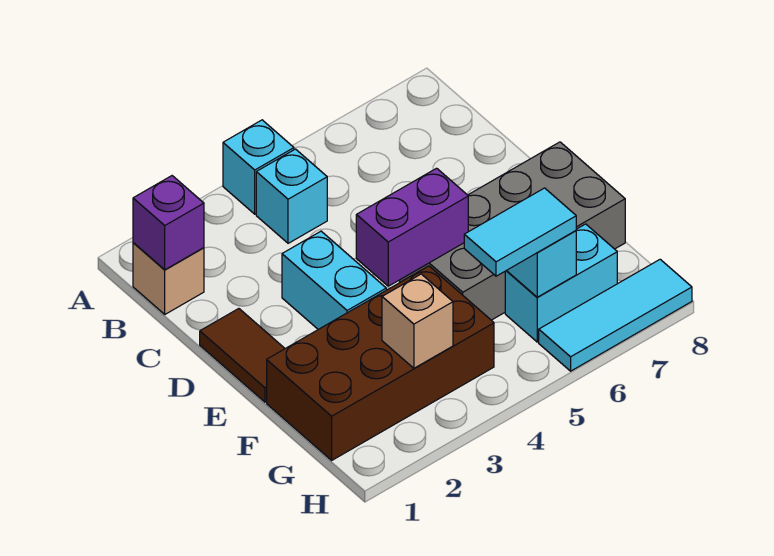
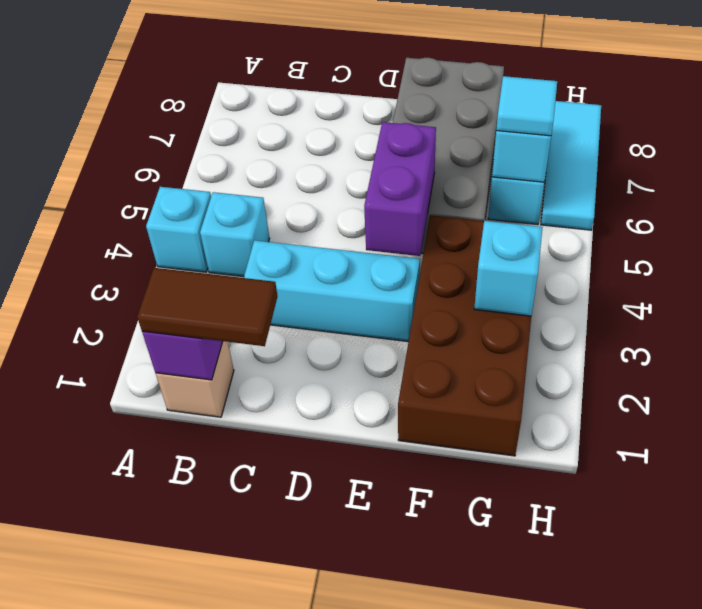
brown tile D1:E1 level 1 -> brown tile B1:C1 level 3
cyan brick D3:E3 level 1 -> cyan brick C3:E3 level 1
tan brick G3 level 2 -> cyan brick G3 level 2
cyan tile G5:G6 level 3 -> cyan tile G6 level 3

